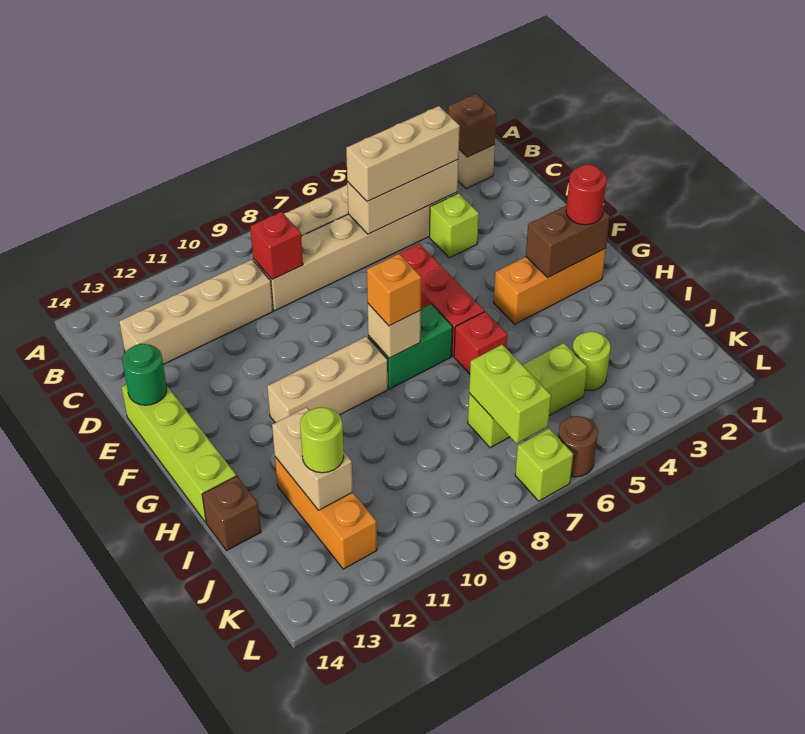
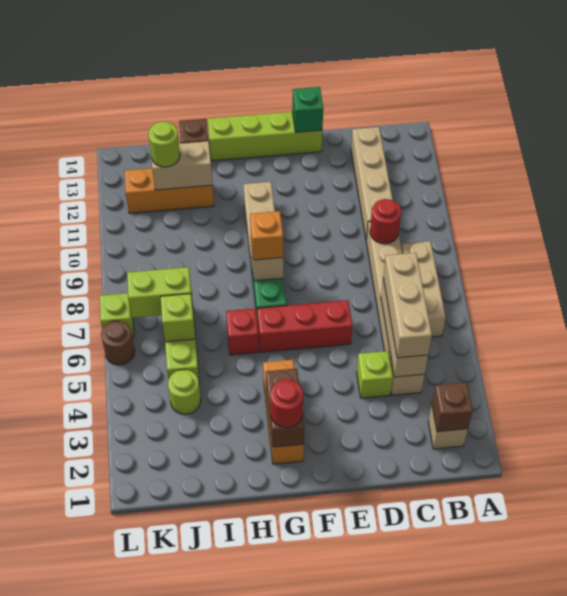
red brick C9 level 2 -> red round brick C9 level 2
green round brick E14 level 2 -> green brick E14 level 2
none -> lime brick J6 level 2

